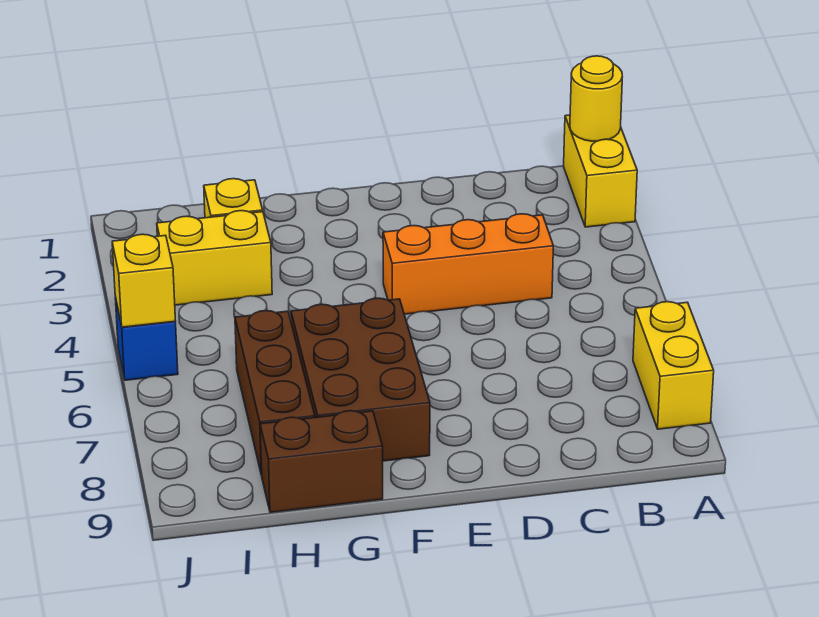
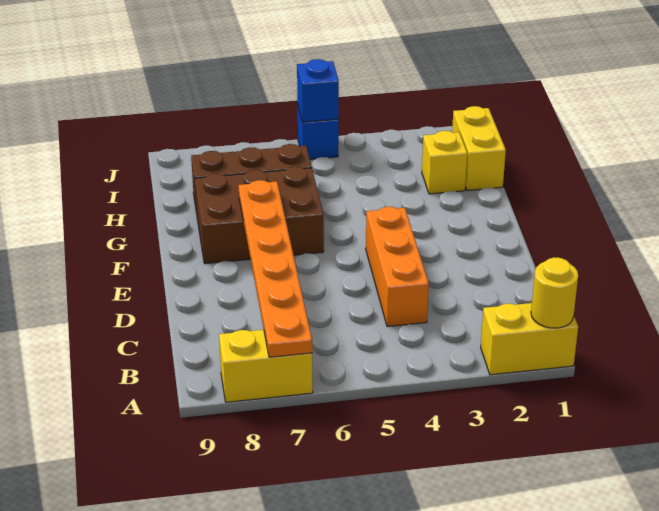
none -> orange plate A7:F7 level 2
brown brick G9:H9 level 1 -> none
yellow brick H3:I3 level 1 -> yellow brick H1:I1 level 1
yellow brick J5 level 2 -> blue brick J5 level 2

